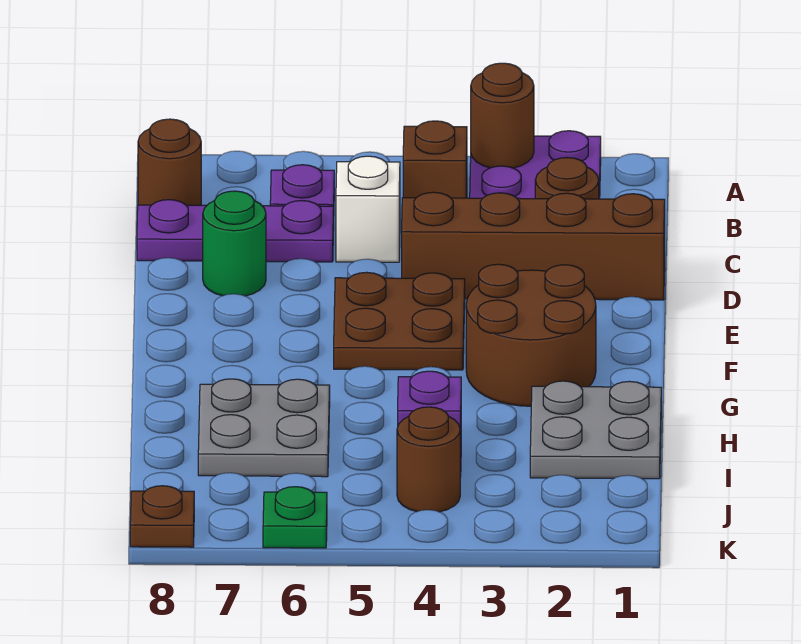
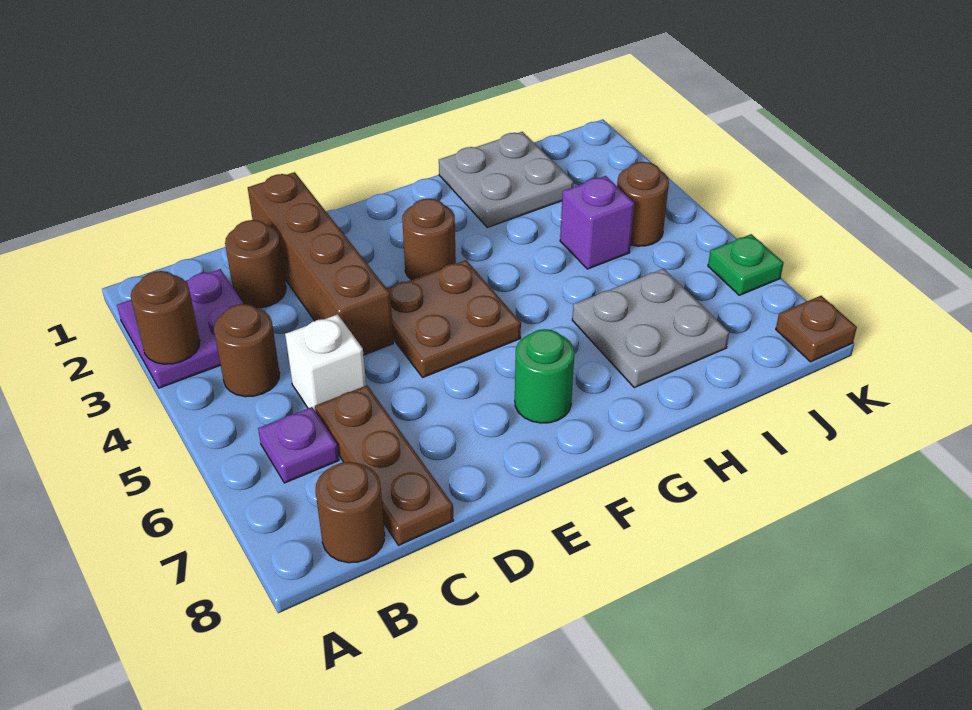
brown brick B4 level 1 -> brown round brick B4 level 1
purple plate C6:C8 level 1 -> brown plate C6:C8 level 1
green round brick D7 level 1 -> green round brick F7 level 1
brown round brick F2:G3 level 1 -> brown round brick F3 level 1

